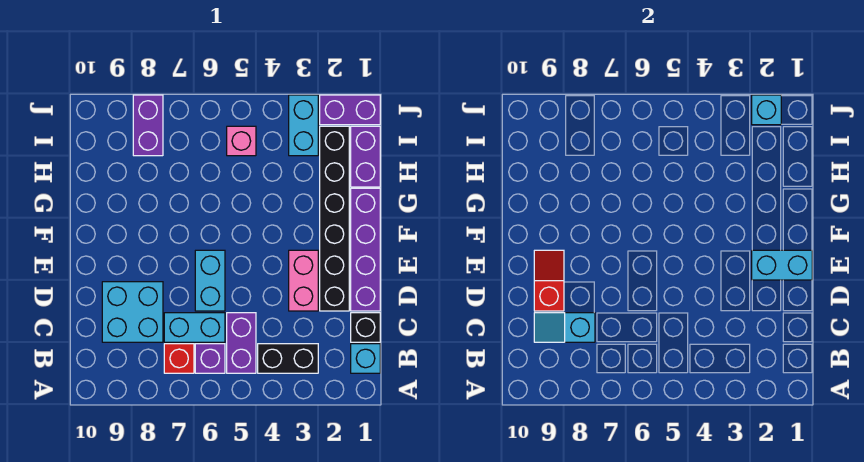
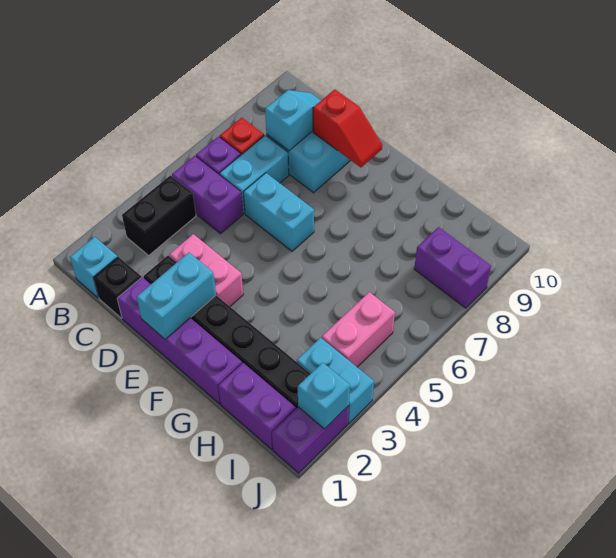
pink brick I5 level 1 -> pink brick I4:I5 level 1

